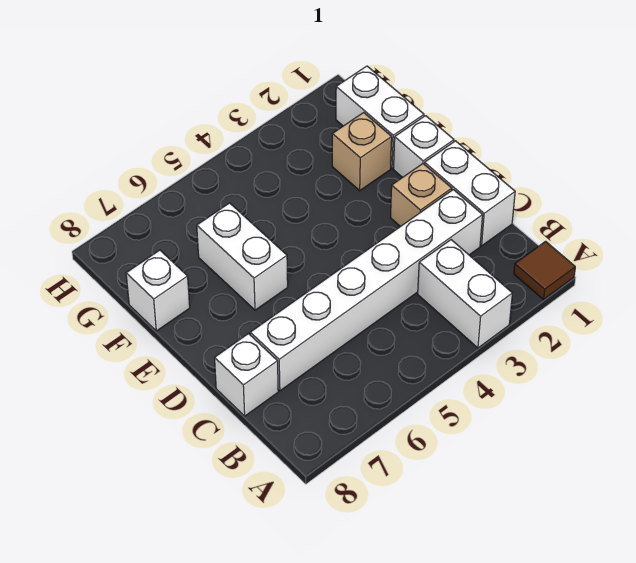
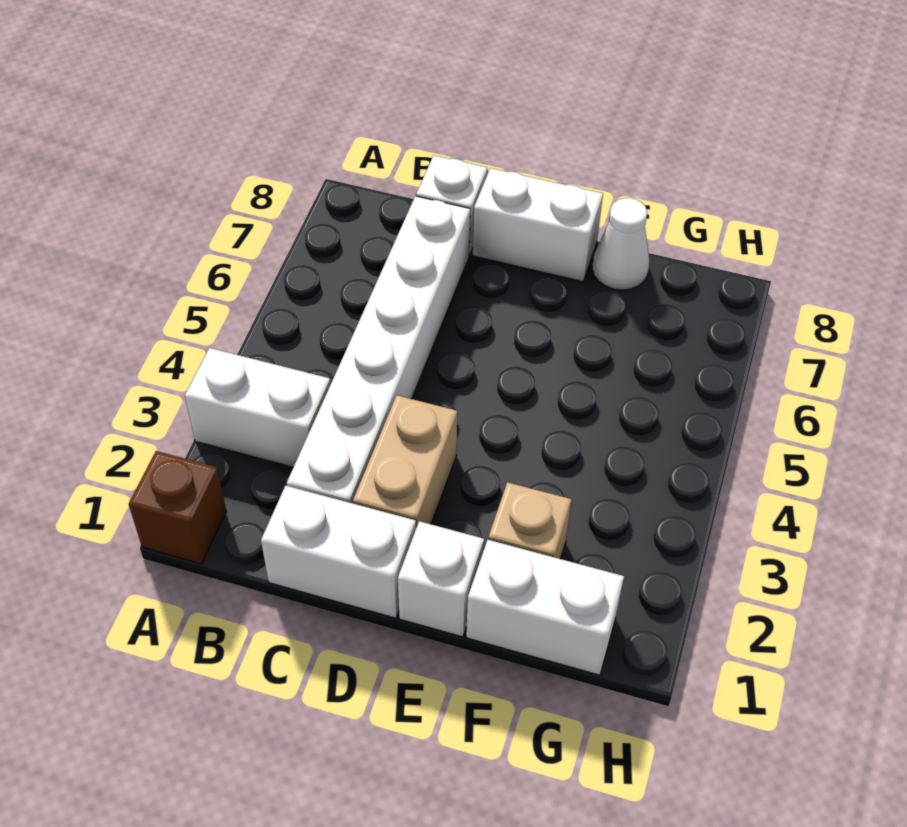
brown tile A1 level 1 -> brown brick A1 level 1
tan brick D2 level 1 -> tan brick D2:D3 level 1
white brick E6:F6 level 1 -> white brick D8:E8 level 1
white brick F8 level 1 -> white cone F8 level 1

